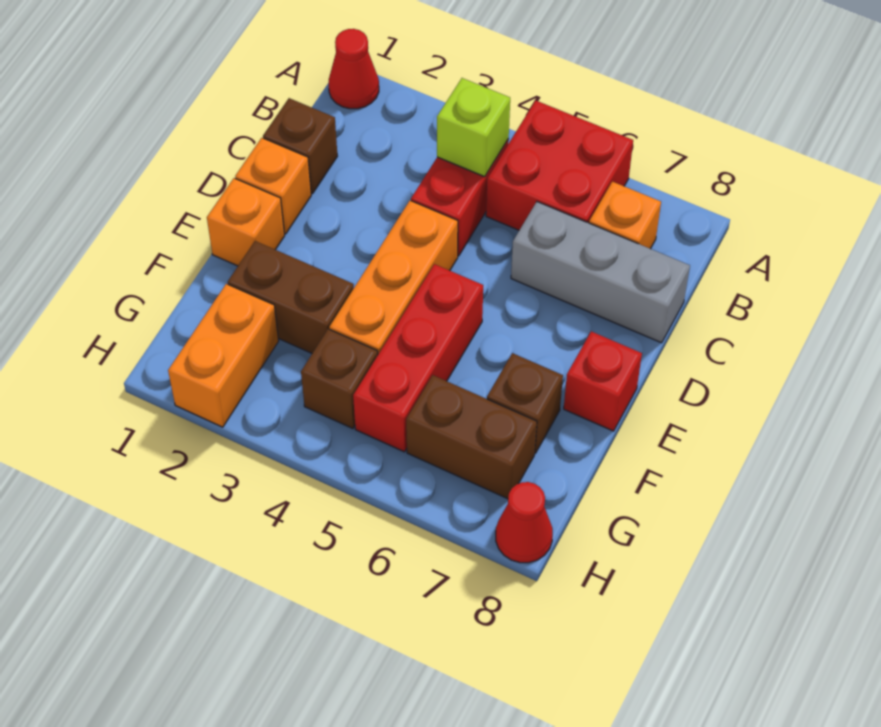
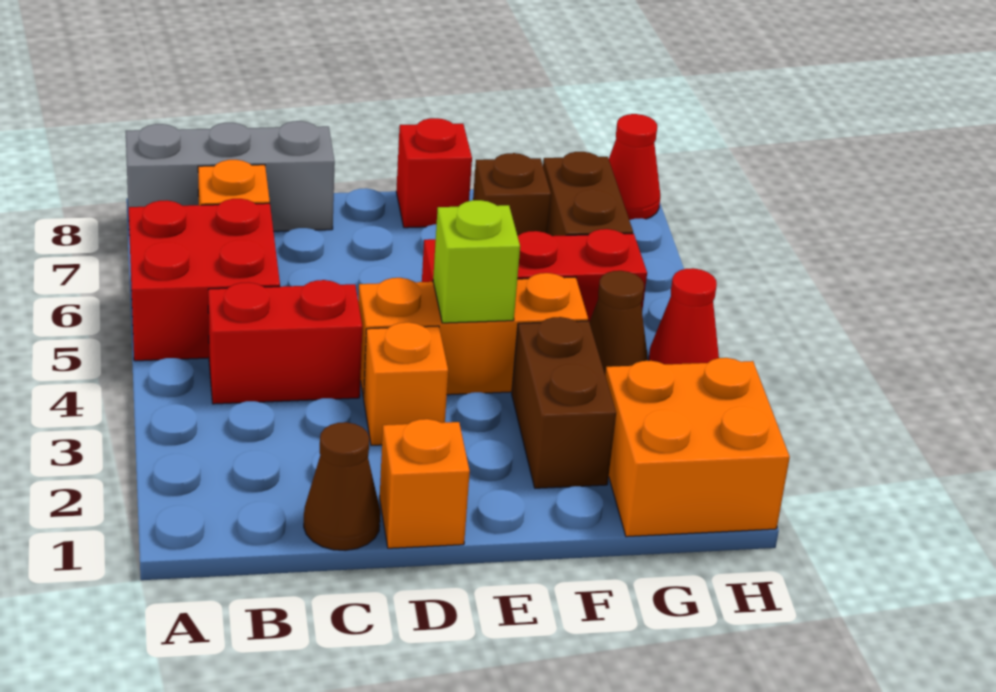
red cone A1 level 1 -> red cone H4 level 1
lime brick B4 level 2 -> lime brick E4 level 2
brown brick C1 level 1 -> brown cone C1 level 1
grey brick C6:C8 level 1 -> grey brick A8:C8 level 1
orange brick E1 level 1 -> orange brick D3 level 1
orange brick G2:H2 level 1 -> orange brick G1:H2 level 1
brown brick G4 level 1 -> brown cone G4 level 1

